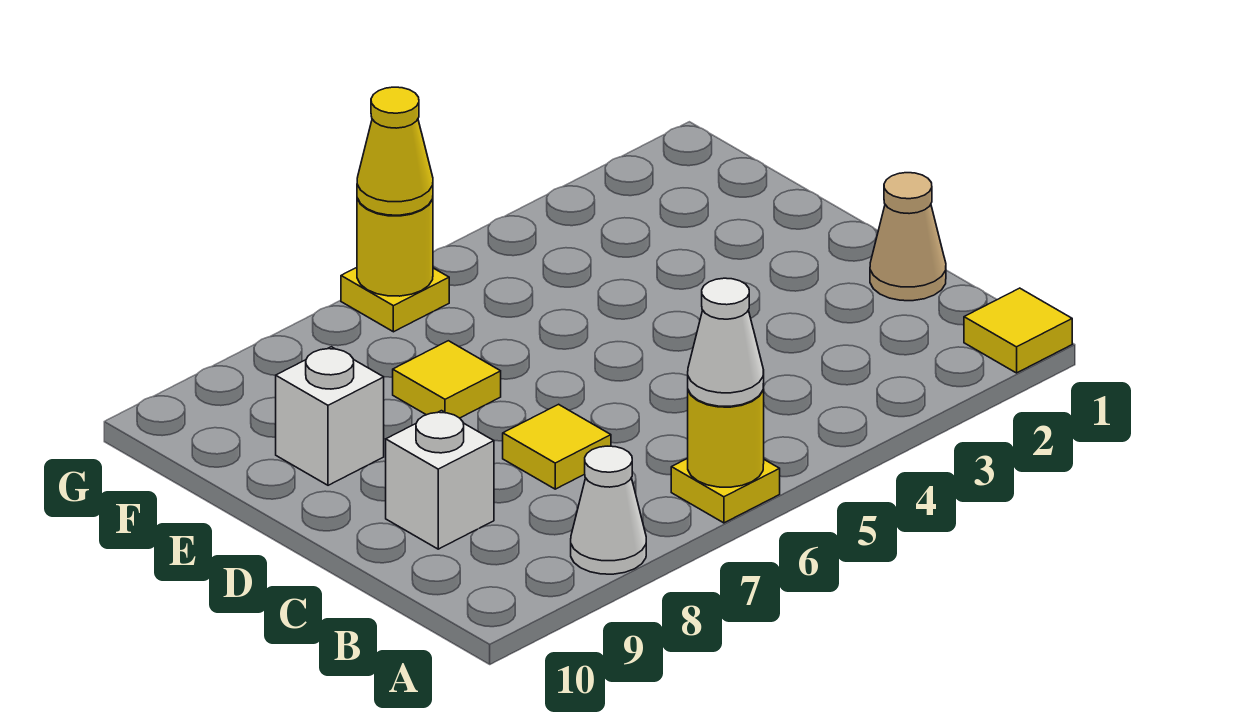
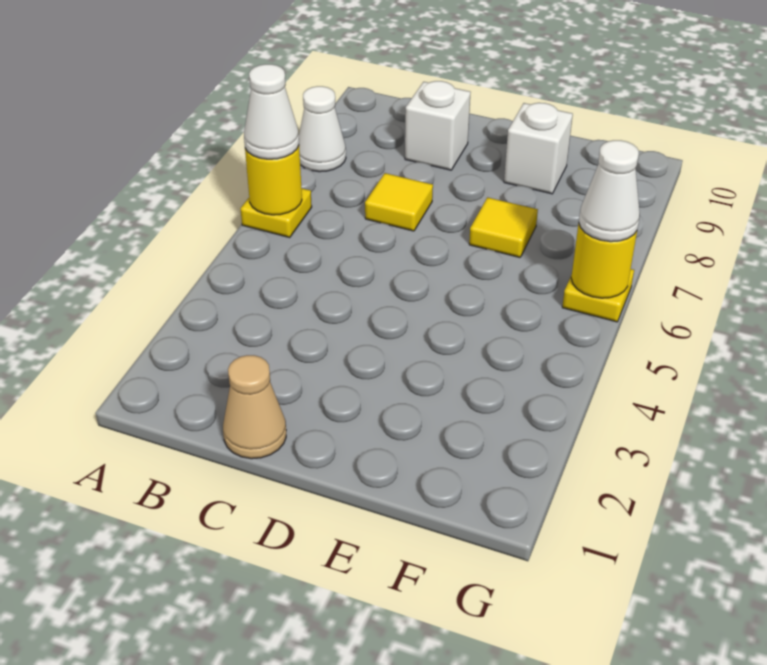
yellow tile A1 level 1 -> none
yellow cone G6 level 3 -> white cone G6 level 3

